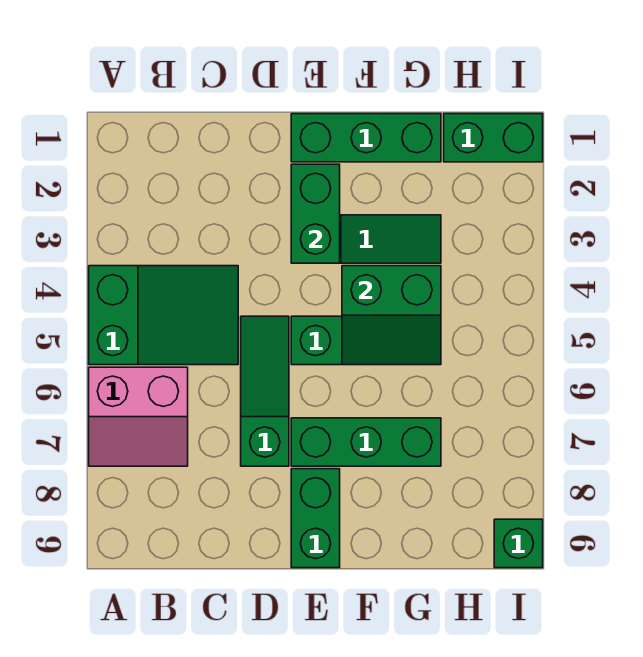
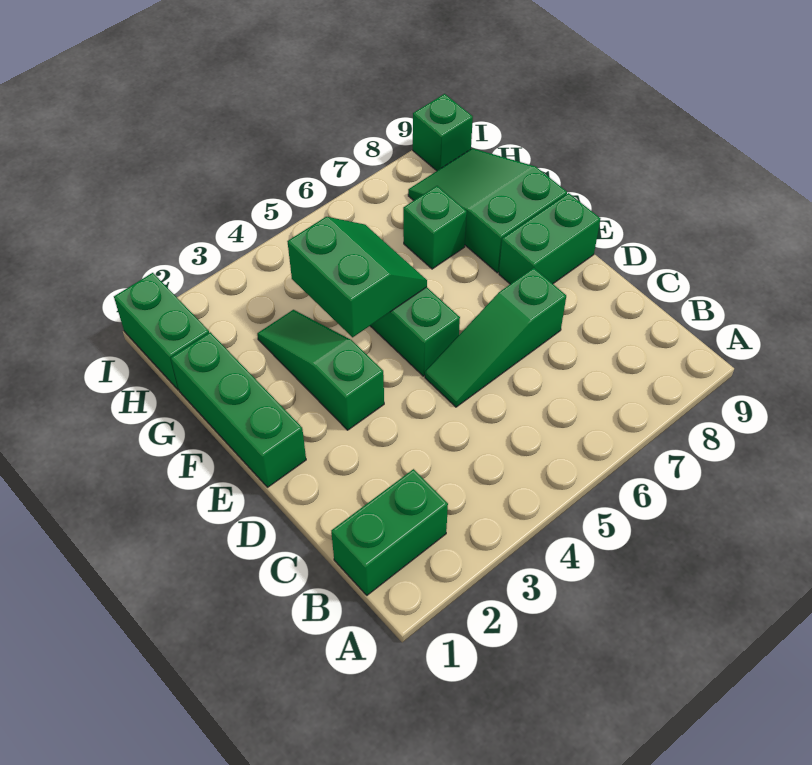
green slope A4:C5 level 1 top A -> green slope F8:H9 level 1 top F
pink slope A6:B7 level 1 top 6 -> none
green brick E2:E3 level 2 -> green brick B1:B2 level 1
green brick E7:G7 level 1 -> green brick G7 level 1

